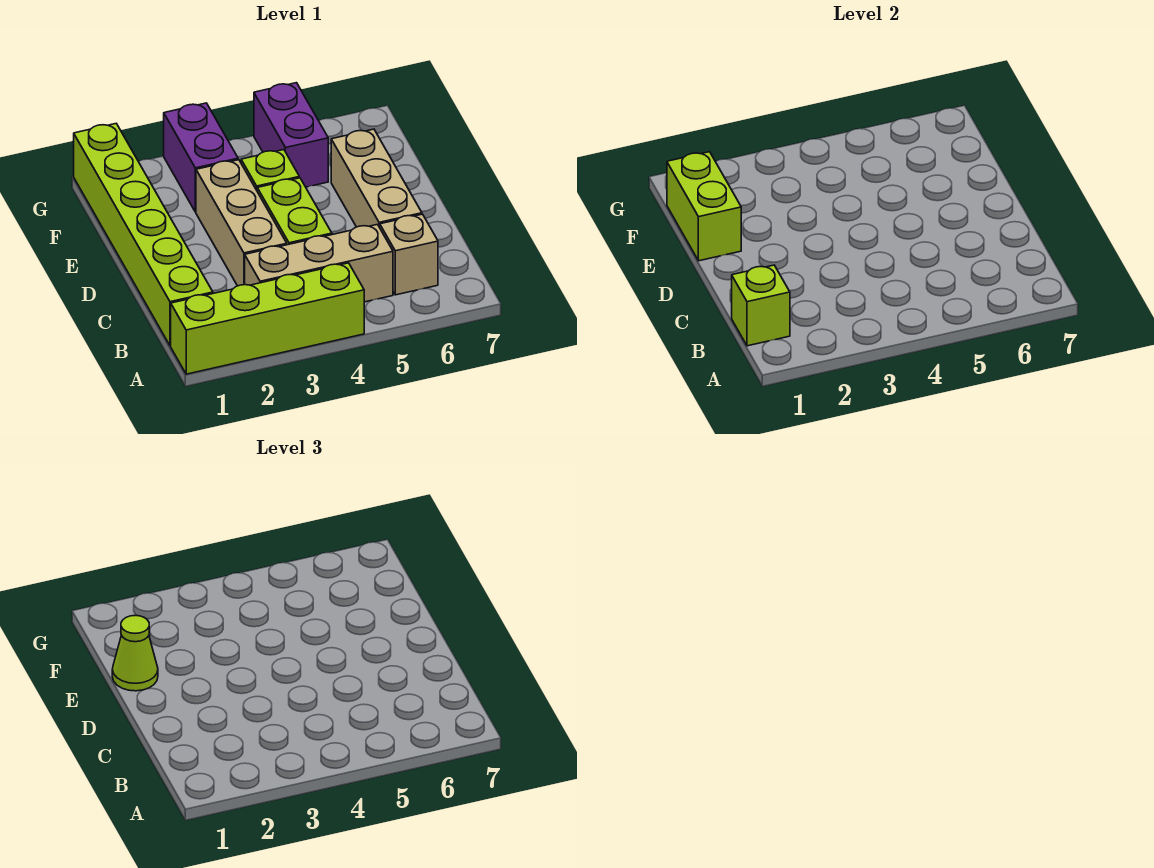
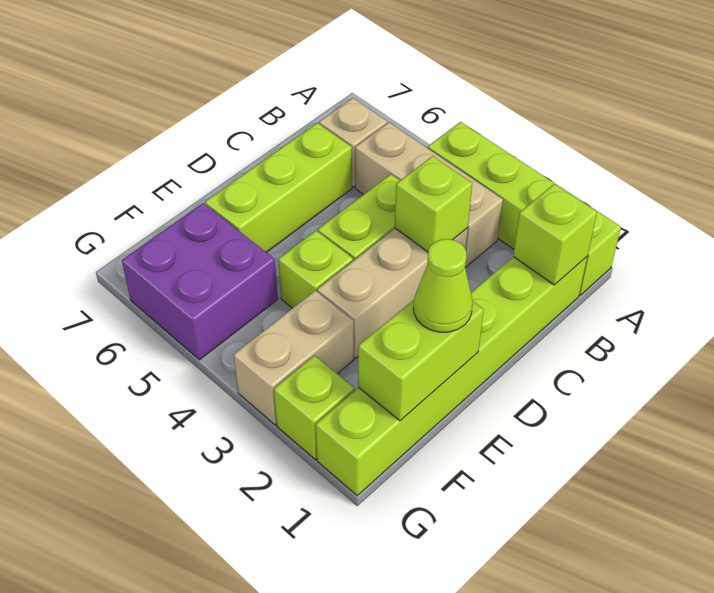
none -> lime brick C3 level 2
tan brick C6:E6 level 1 -> lime brick C6:E6 level 1
purple brick F3:G3 level 1 -> tan brick F3:G3 level 1
purple brick F5:G5 level 1 -> purple brick F5:G6 level 1
none -> lime brick G2 level 1

